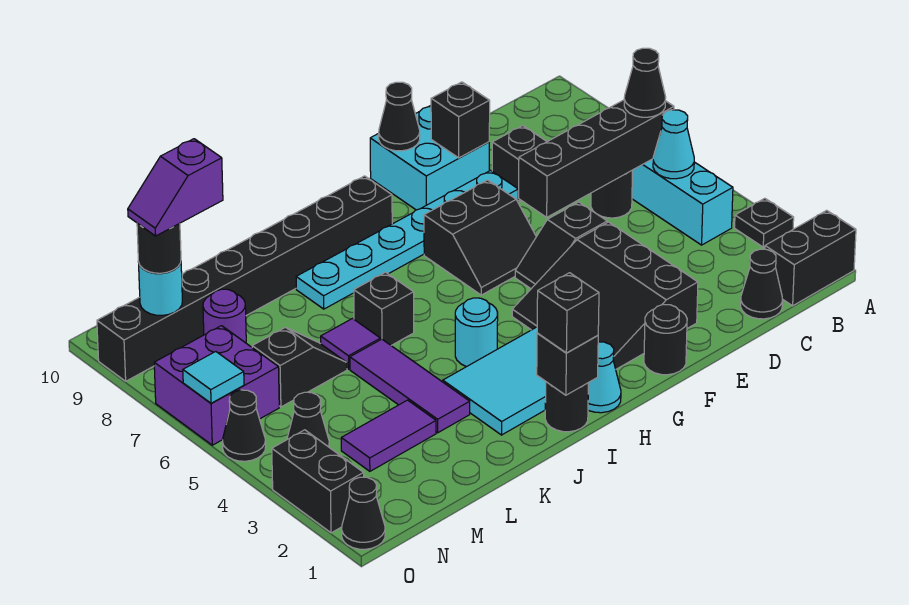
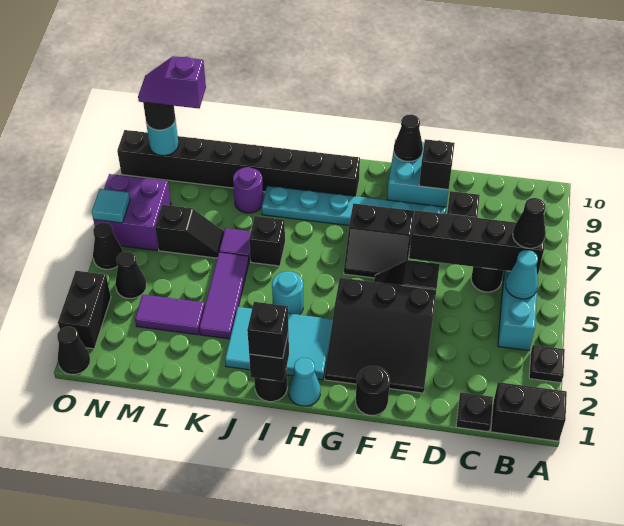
black cone C1 level 1 -> black plate C1 level 1
black slope E2:G4 level 1 top E -> black slope E2:G4 level 1 top 4
purple round brick M8 level 1 -> purple round brick K8 level 1

